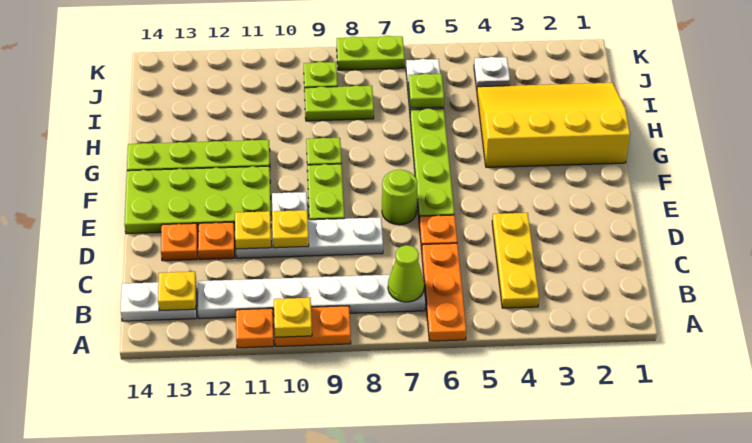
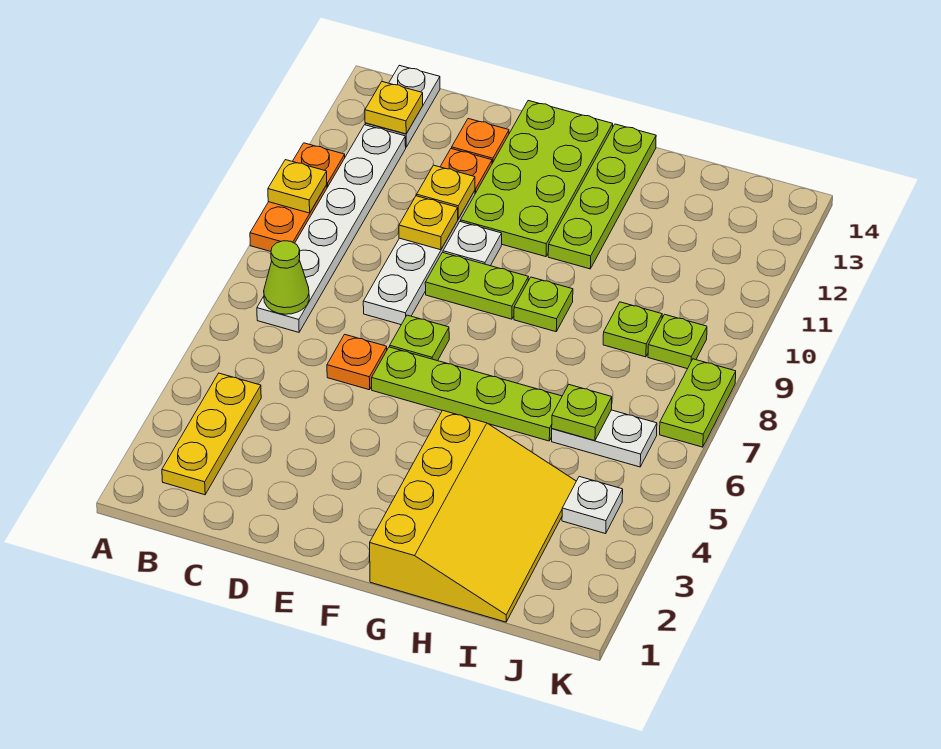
orange plate A6:C6 level 1 -> none
yellow plate B4:D4 level 1 -> yellow plate B2:B4 level 1
lime round brick E7 level 1 -> lime plate E7 level 1
lime plate I8:I9 level 1 -> lime plate I9 level 1

